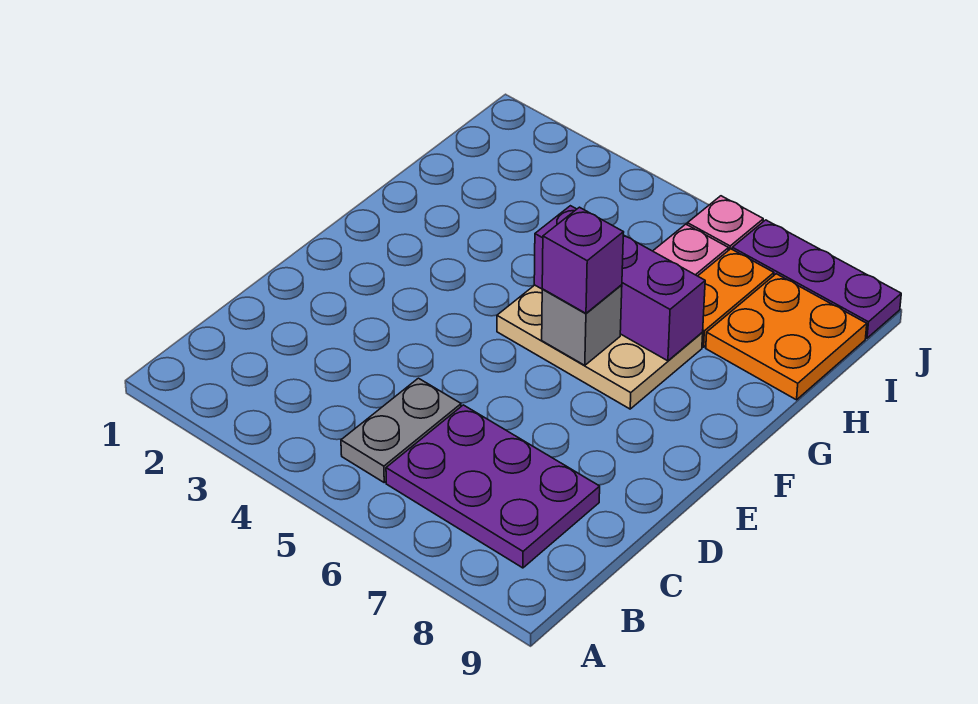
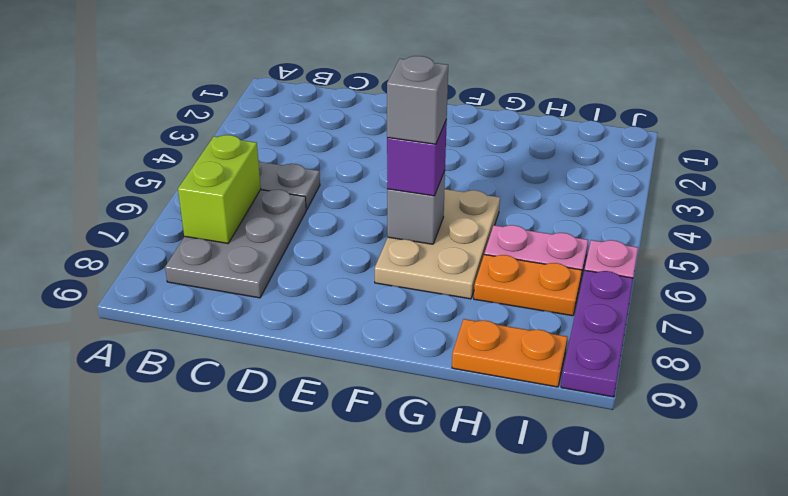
purple plate B6:C8 level 1 -> grey plate B6:C8 level 1
none -> lime brick B6:B7 level 2
none -> grey brick F6 level 4
purple brick G5:G7 level 2 -> none
orange plate H8:I9 level 1 -> orange plate H9:I9 level 1

